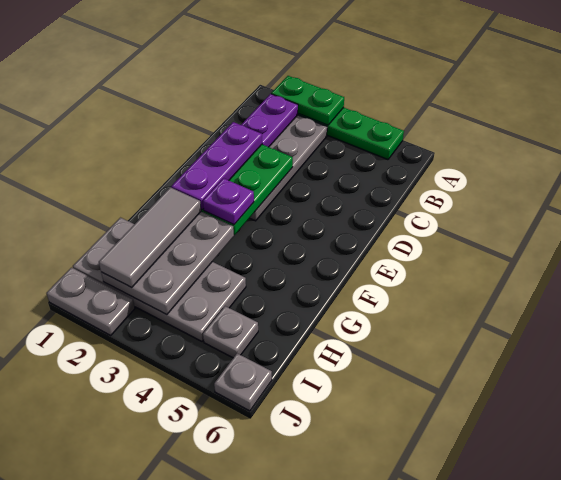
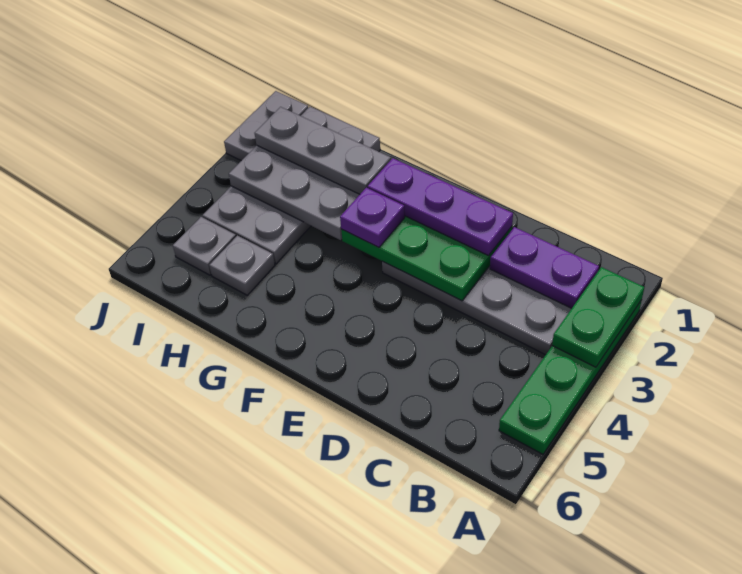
grey tile G2:I2 level 3 -> grey plate G2:I2 level 3
grey plate J6 level 1 -> grey plate H5 level 1

